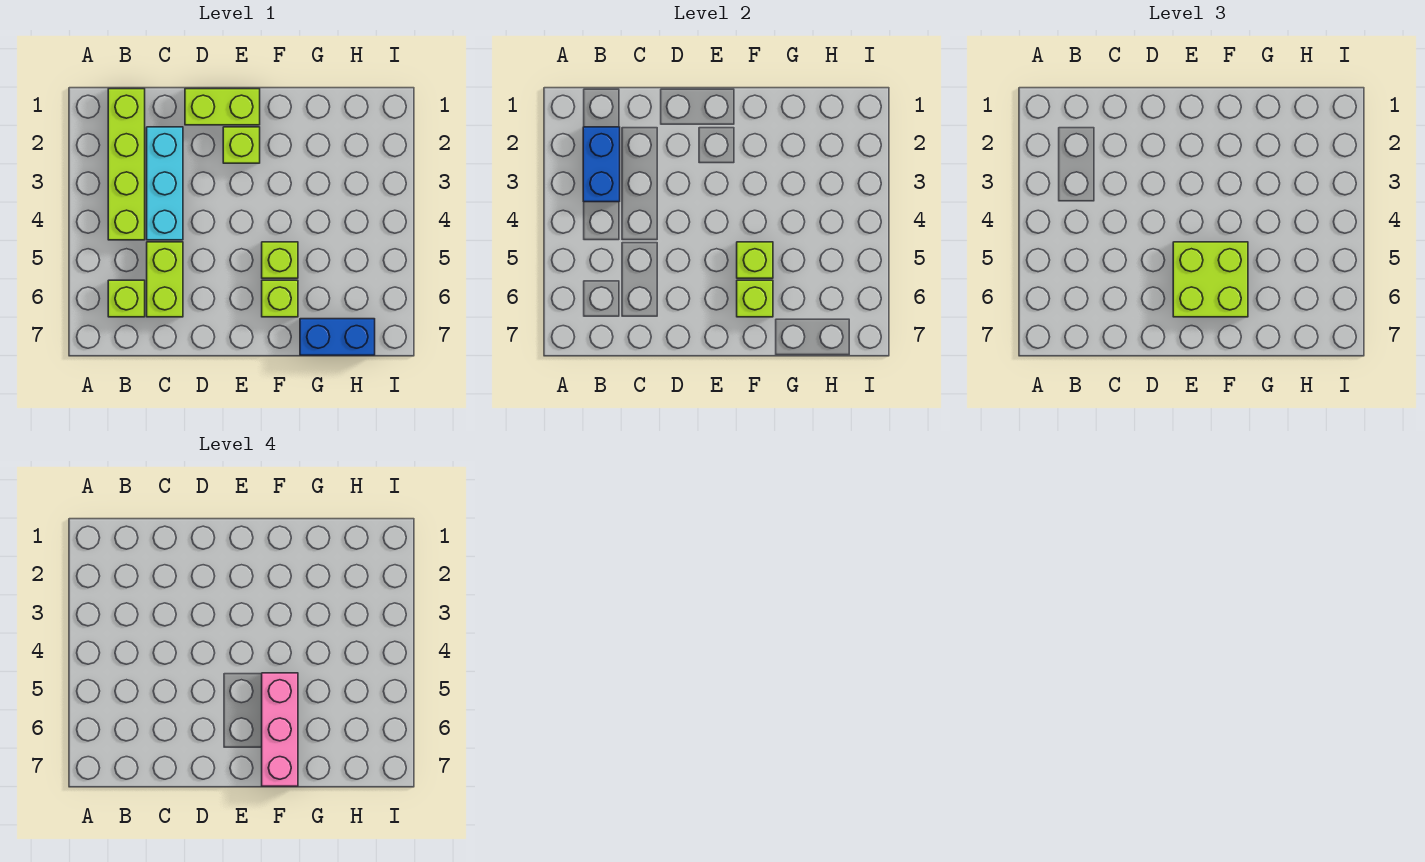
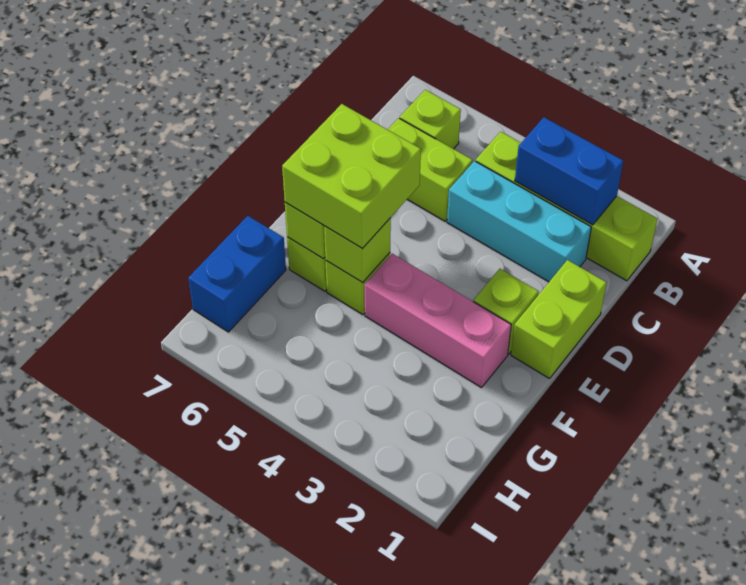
pink brick F5:F7 level 4 -> pink brick F2:F4 level 1

